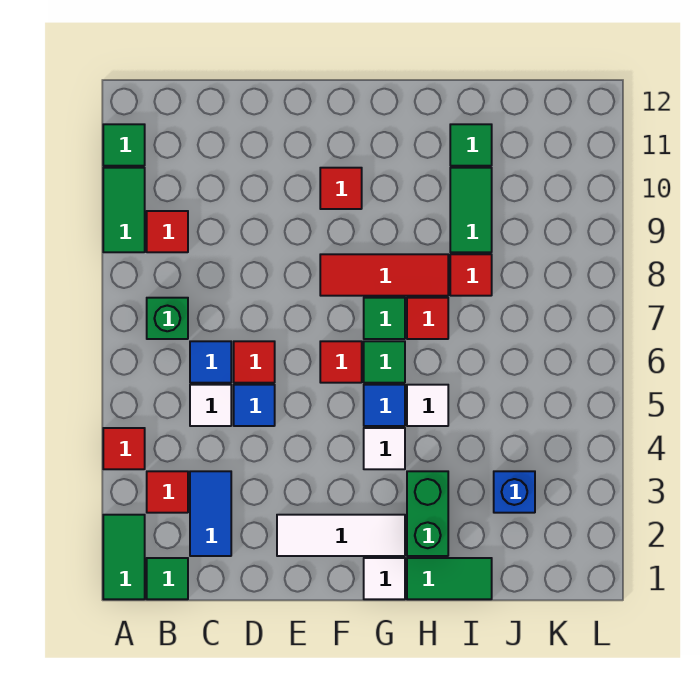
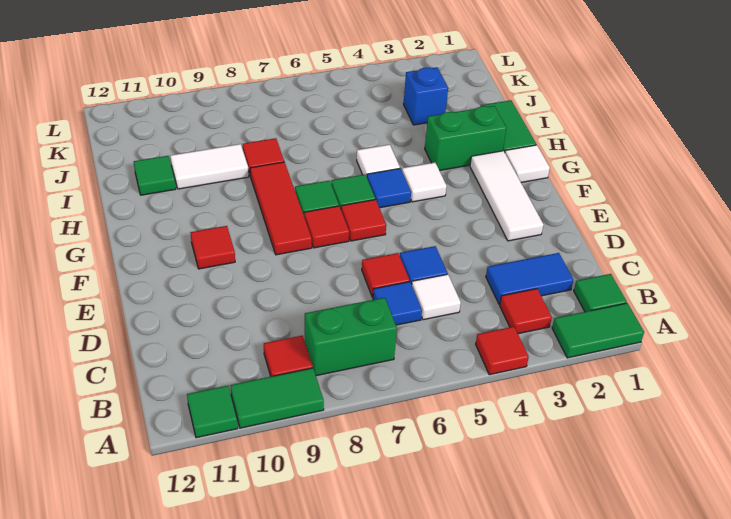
green brick B7 level 1 -> green brick B7:B8 level 1
red tile H7 level 1 -> red tile F7 level 1
green tile I9:I10 level 1 -> white tile I9:I10 level 1

